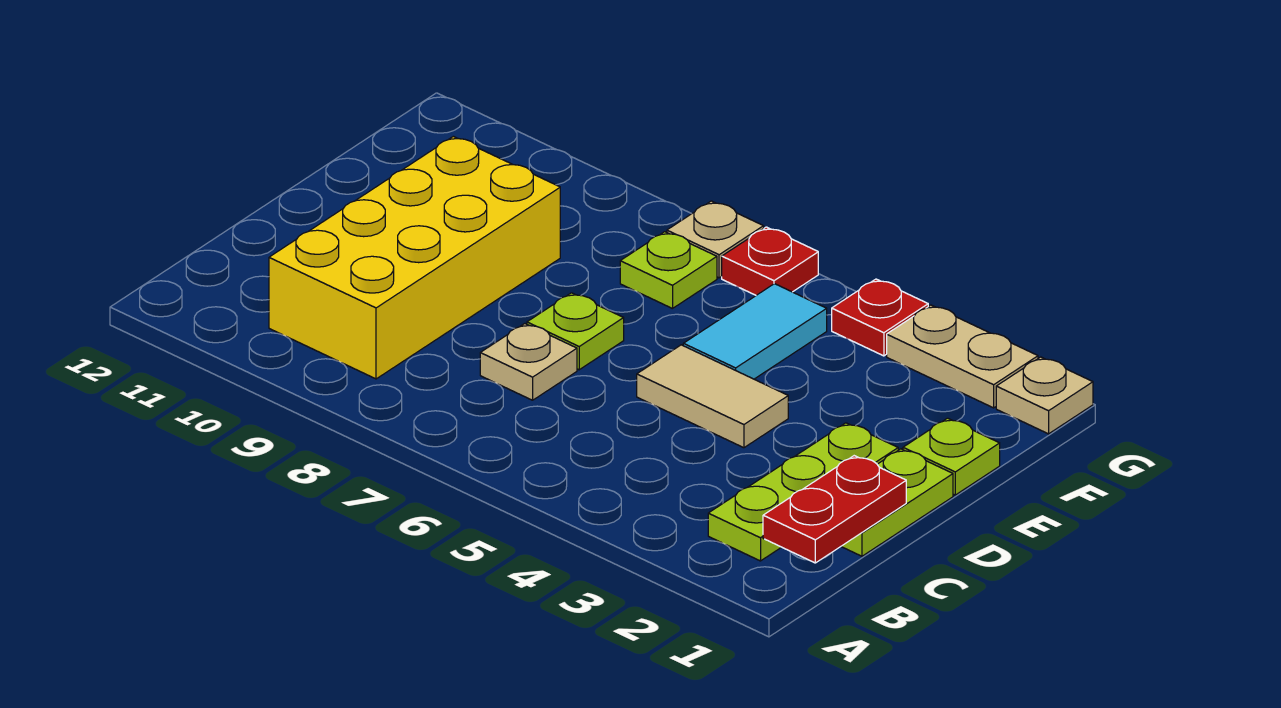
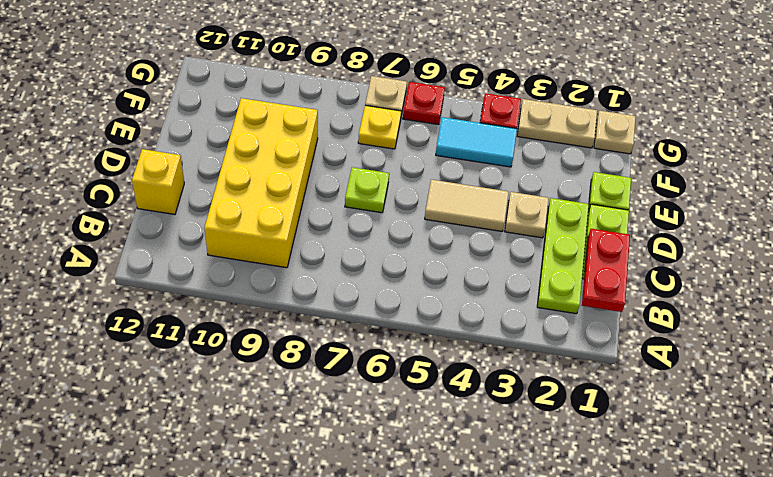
tan plate C7 level 1 -> tan plate D3 level 1
none -> yellow brick C12 level 1
cyan tile E5:F5 level 1 -> cyan tile F4:F5 level 1
lime plate F7 level 1 -> yellow plate F7 level 1

